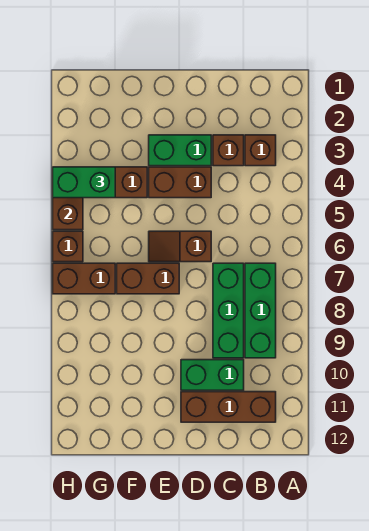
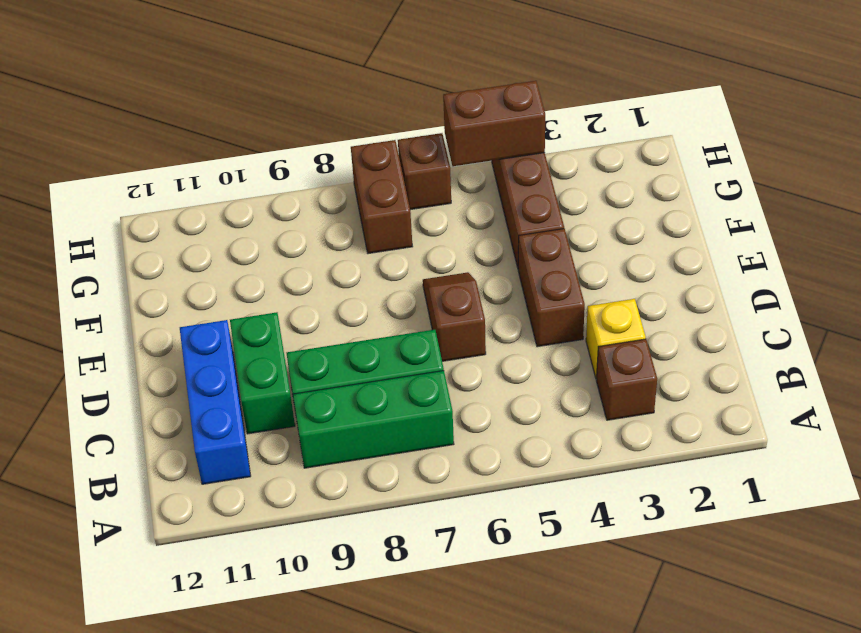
brown brick B11:D11 level 1 -> blue brick B11:D11 level 1
brown brick C3 level 1 -> yellow brick C3 level 1
green brick D3:E3 level 1 -> none
brown brick E7:F7 level 1 -> none
green brick G4:H4 level 3 -> none

